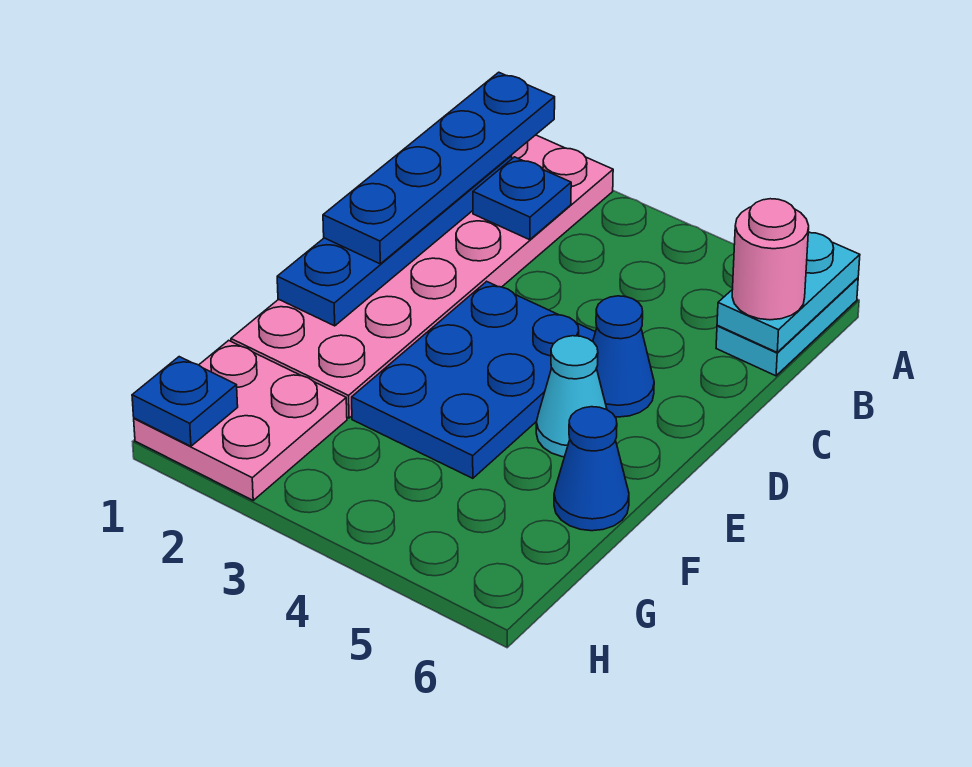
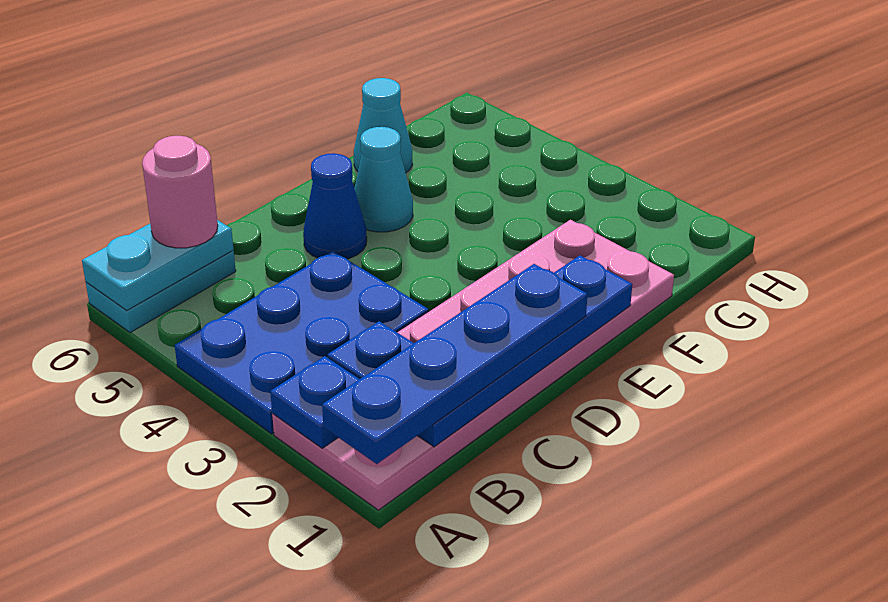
blue plate D3:F4 level 1 -> blue plate A3:C4 level 1
blue cone F6 level 1 -> cyan cone F6 level 1
pink plate G1:H2 level 1 -> none
blue plate H1 level 2 -> blue plate A2 level 2

